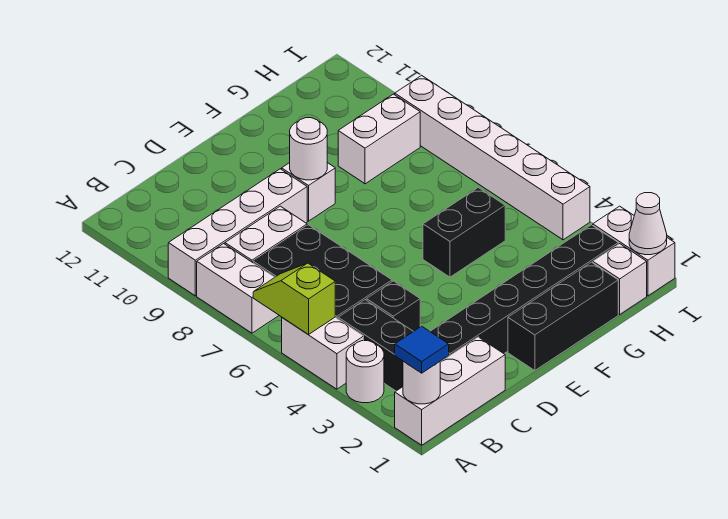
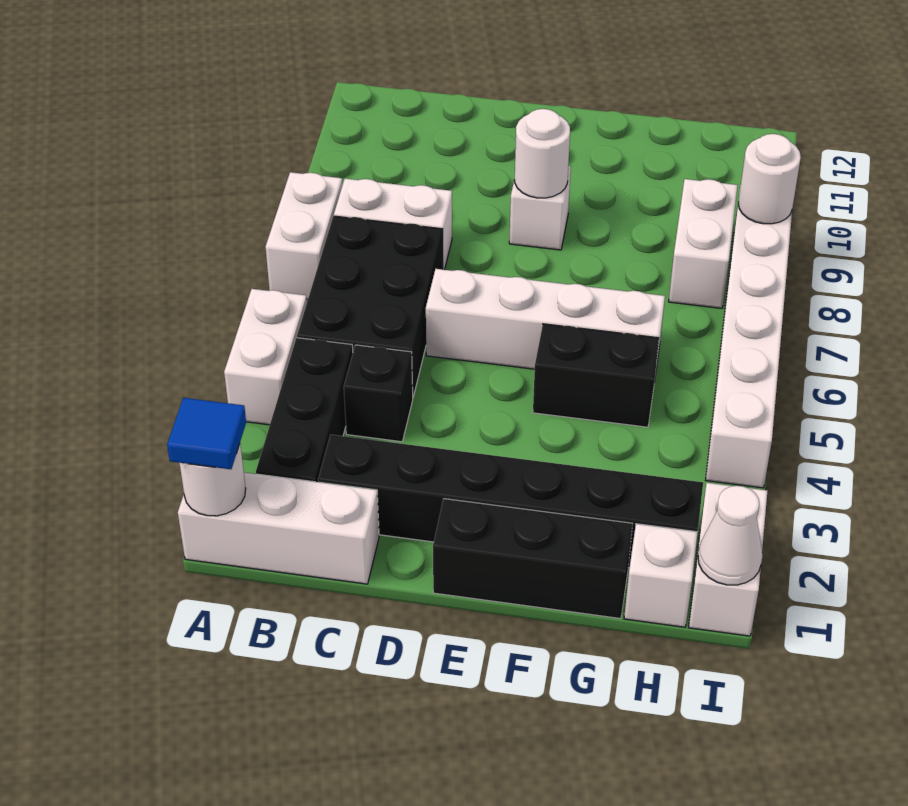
white round brick A3 level 1 -> white round brick I9 level 2
lime slope A5:A6 level 2 top 5 -> none
white brick A9:D9 level 1 -> white brick D6:G6 level 1
white brick G9:H9 level 1 -> white brick H8:H9 level 1

